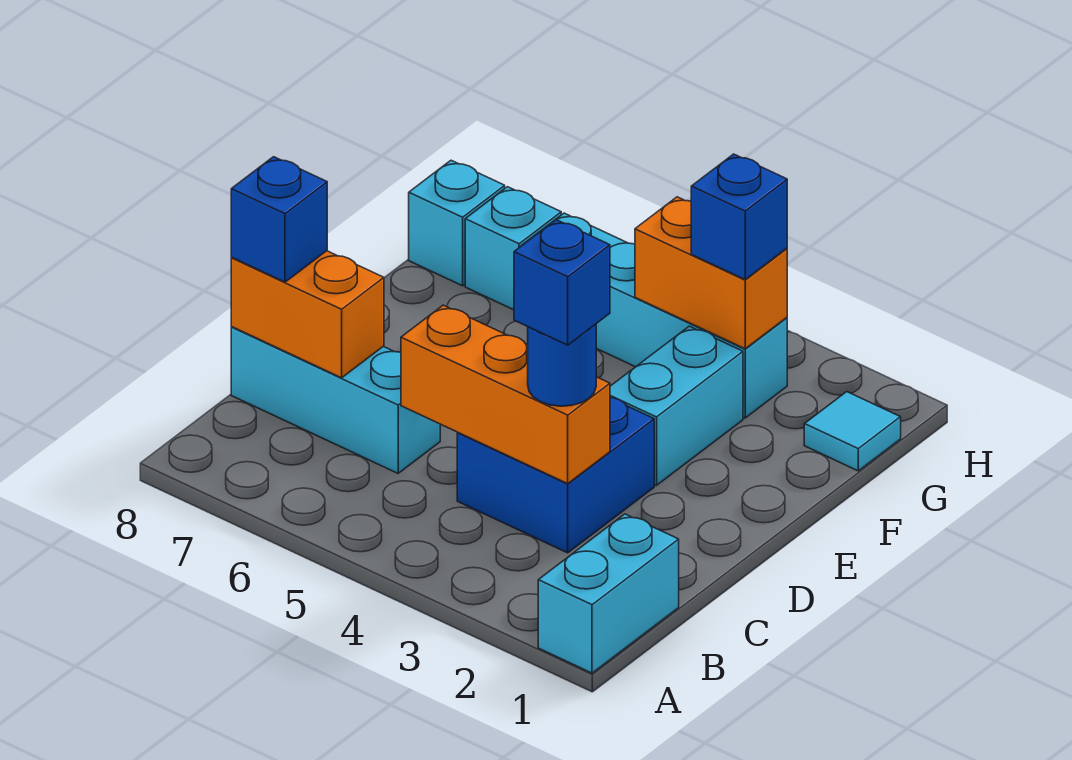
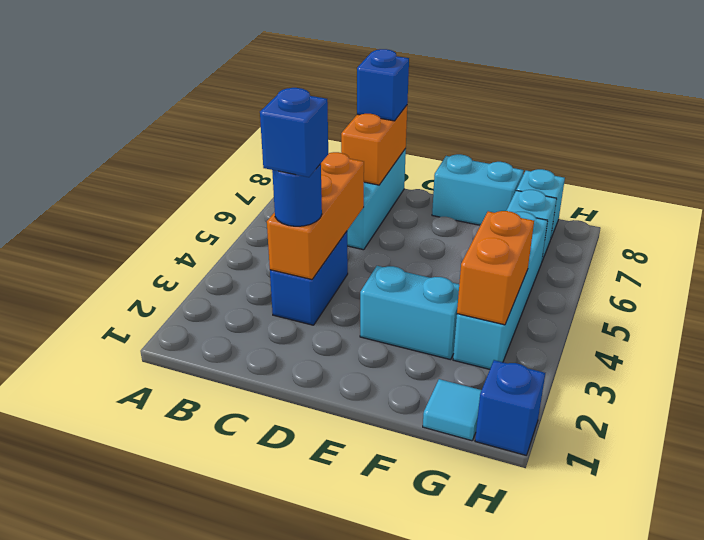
cyan brick A1:B1 level 1 -> cyan brick E8:F8 level 1
blue brick C3:D4 level 1 -> blue brick C3:C4 level 1
blue brick G3 level 3 -> blue brick H1 level 1

